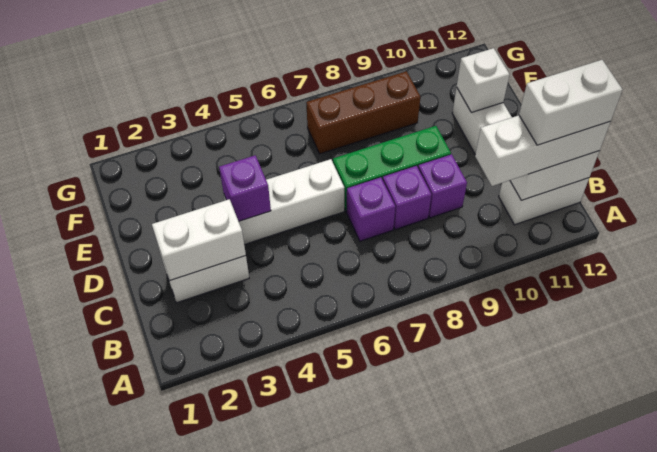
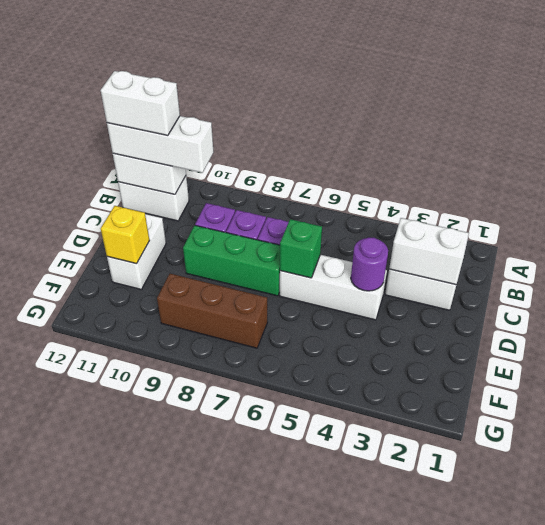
purple brick D4 level 2 -> purple round brick D4 level 2
none -> green brick D6 level 2
white brick E11 level 2 -> yellow brick E11 level 2

